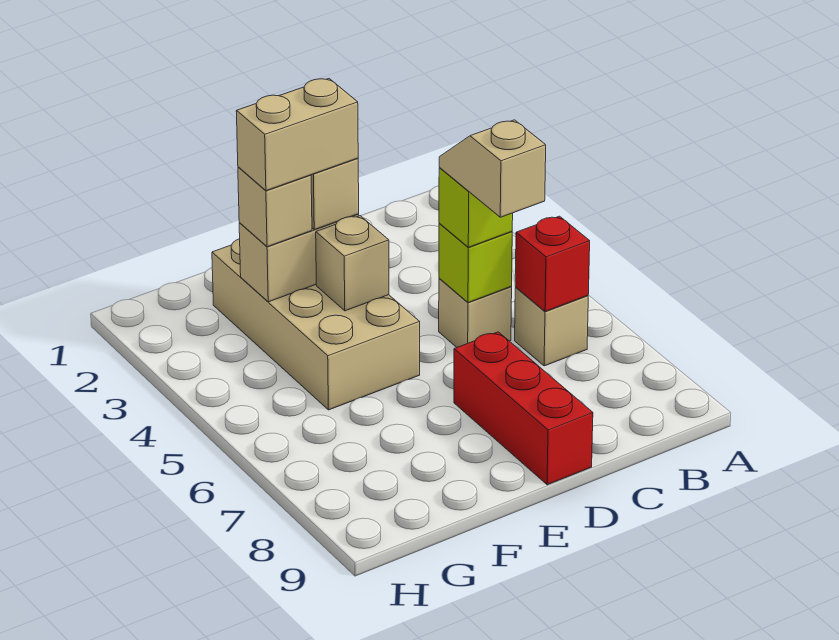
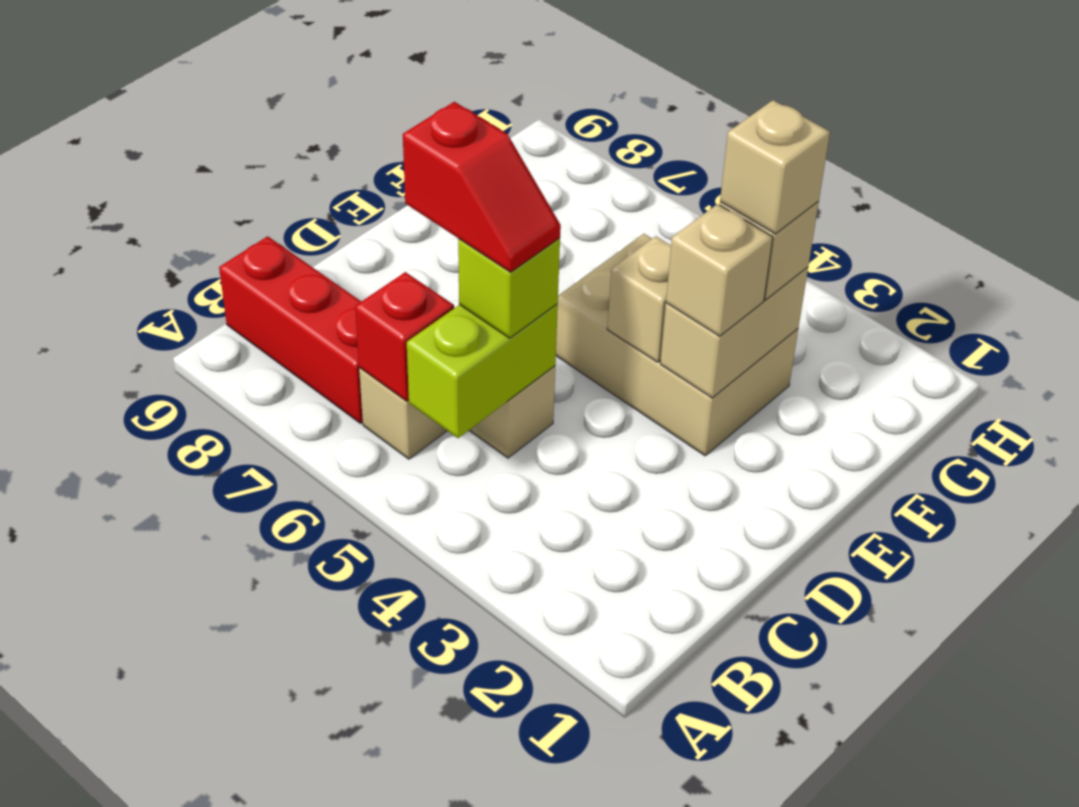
lime brick C5 level 2 -> lime brick B5:C5 level 2
tan slope C5:C6 level 4 top 6 -> red slope C5:C6 level 4 top 6
red brick D7:D9 level 1 -> red brick B7:B9 level 1
tan brick E2:F5 level 1 -> tan brick E3:F5 level 1
tan brick E3:F3 level 4 -> tan brick F3 level 4

